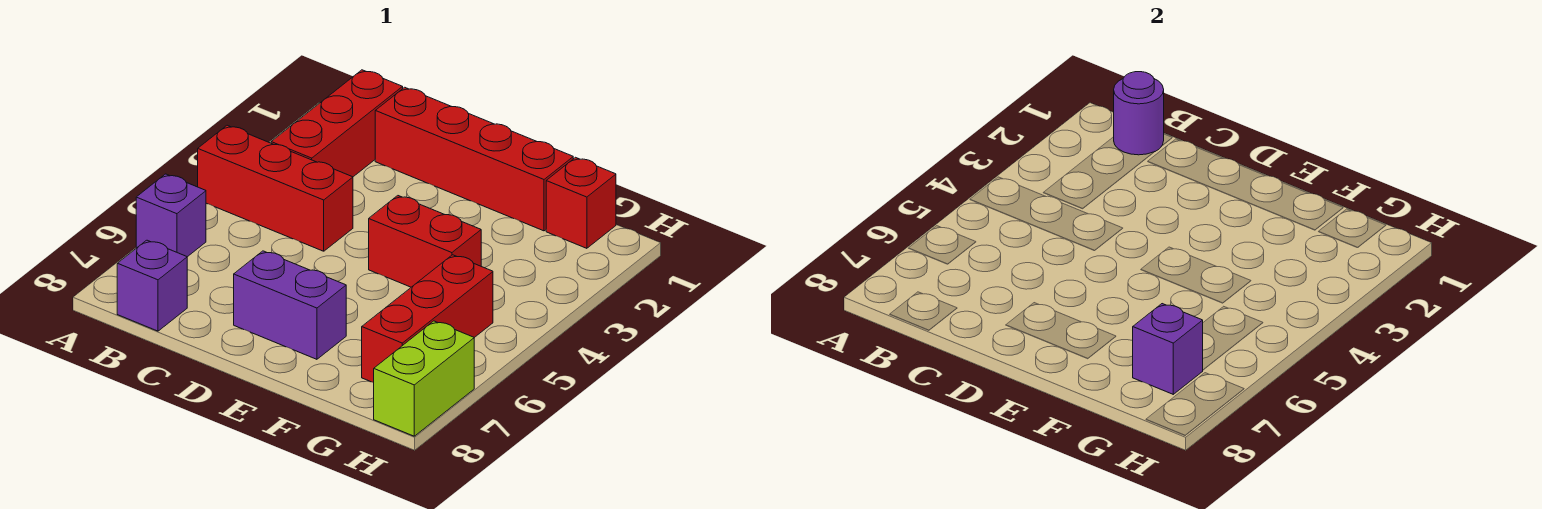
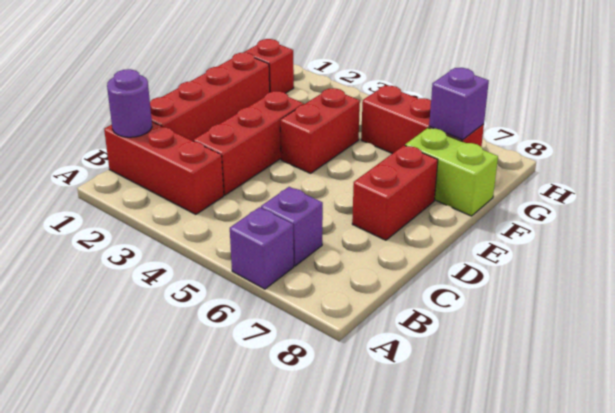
red brick A4:C4 level 1 -> red brick C3:E3 level 1
purple brick B8 level 1 -> purple brick B6 level 1
purple brick D7:E7 level 1 -> red brick D7:E7 level 1
lime brick H7:H8 level 1 -> lime brick F7:F8 level 1

